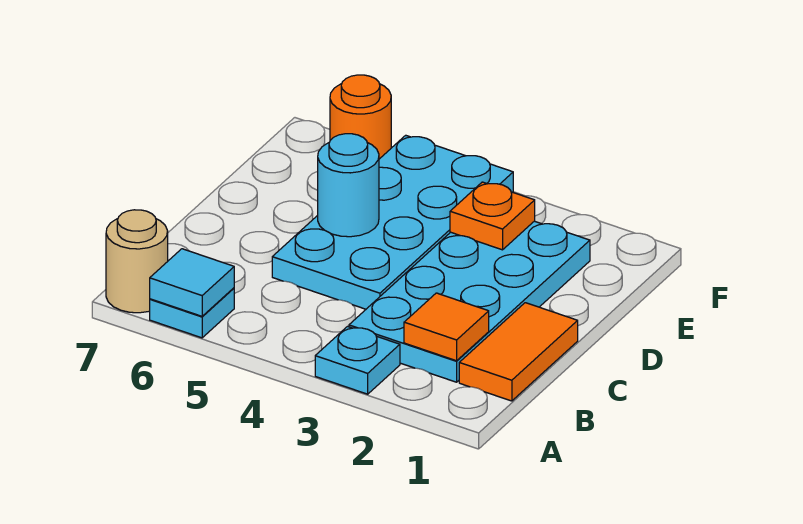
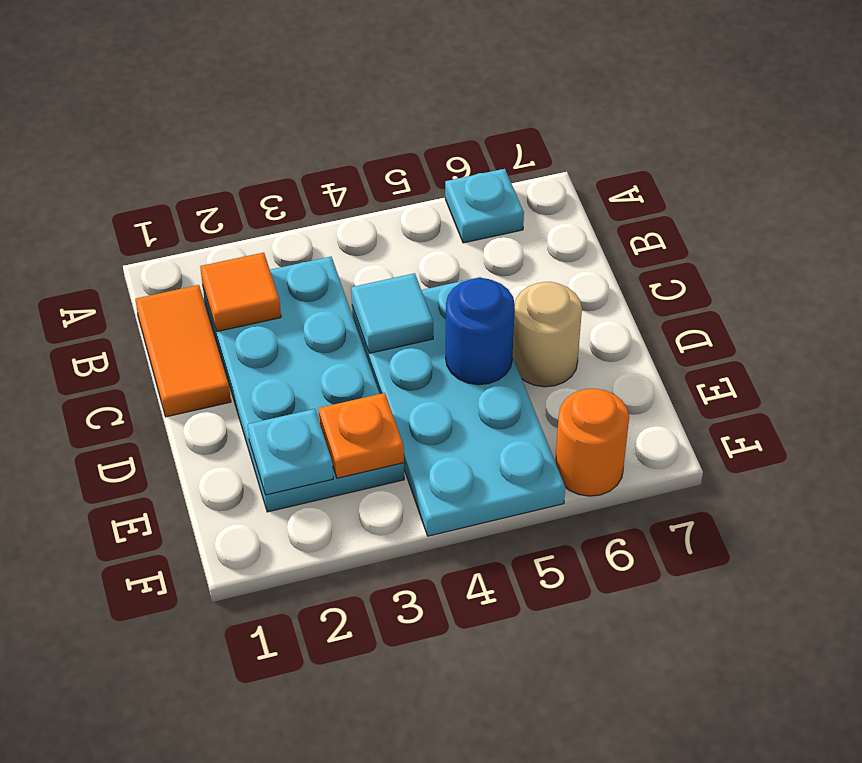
cyan plate A3 level 1 -> cyan plate E2 level 2
cyan tile A6 level 2 -> cyan tile C4 level 2
tan round brick A7 level 1 -> tan round brick D6 level 1
cyan round brick D5 level 2 -> blue round brick D5 level 2

